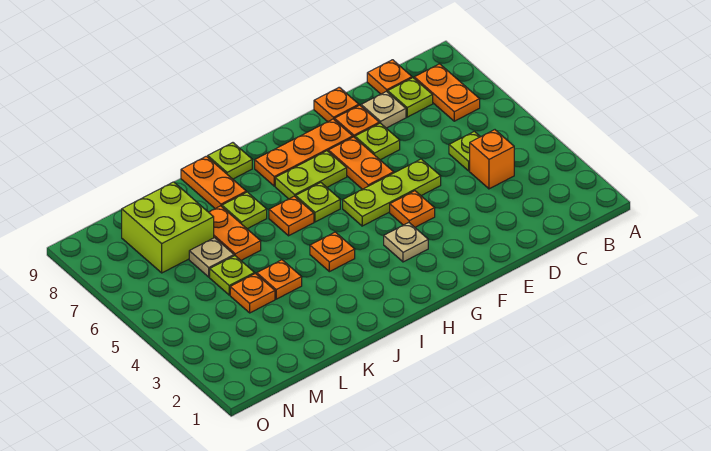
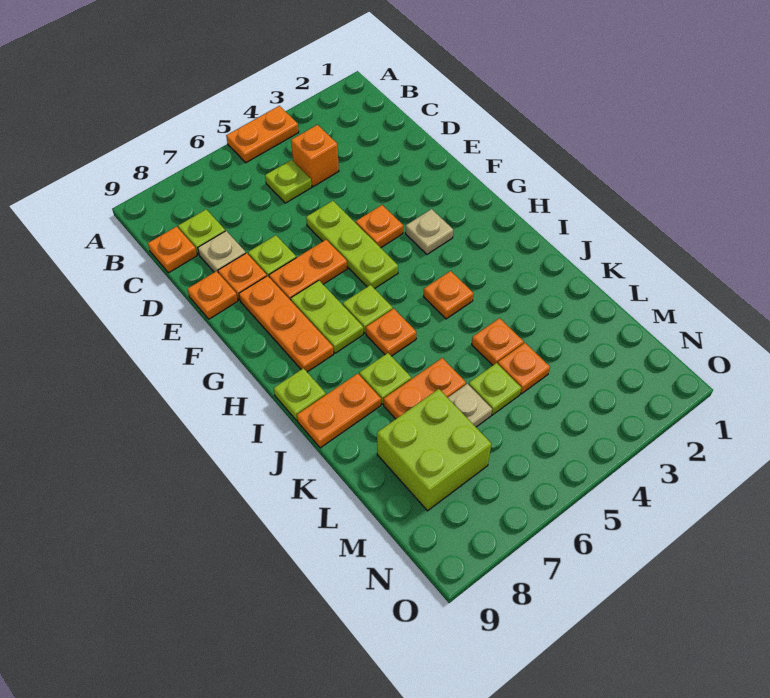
orange plate B7:B8 level 1 -> orange plate A4:A5 level 1

